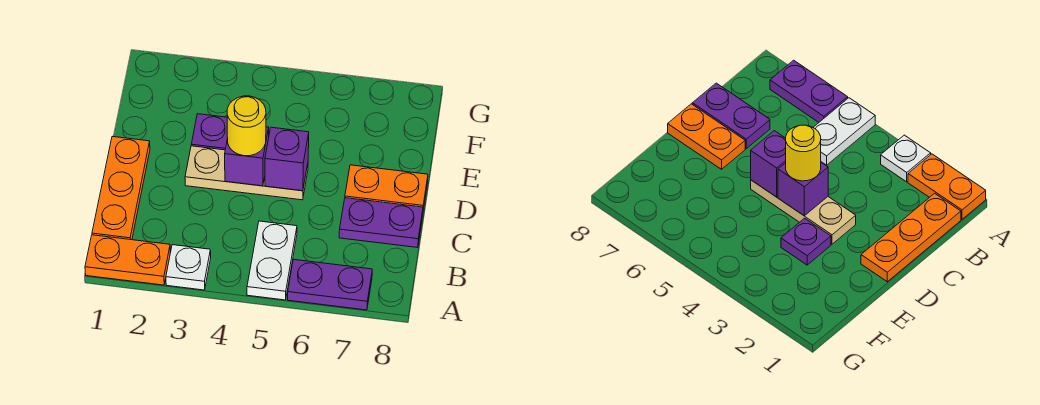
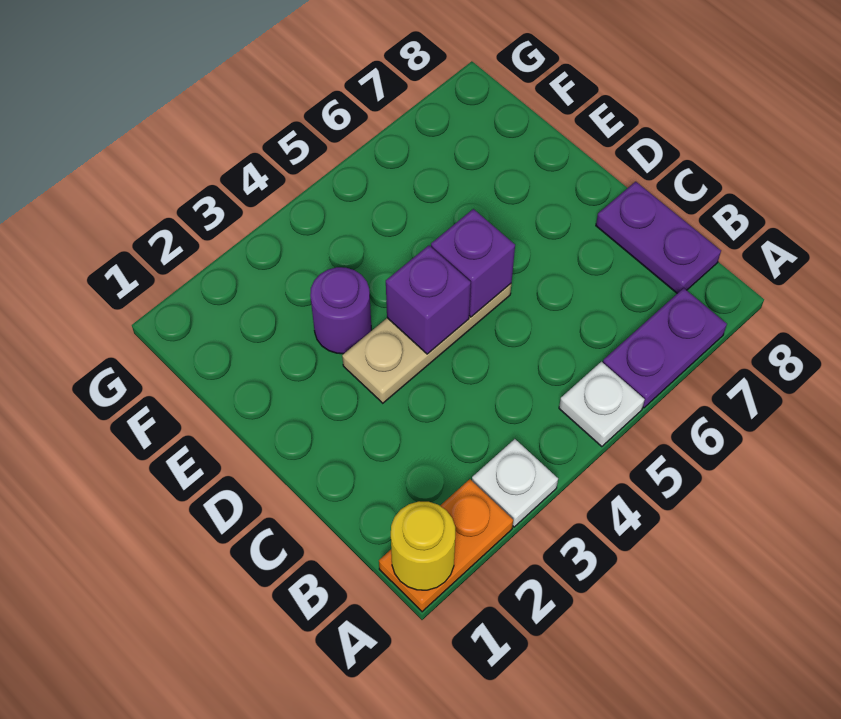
white plate A5:B5 level 1 -> white plate A5 level 1
orange plate B1:D1 level 1 -> none
purple plate C7:C8 level 1 -> purple plate B8:C8 level 1
yellow round brick D4 level 3 -> yellow round brick A1 level 2
orange plate D7:D8 level 1 -> none
purple plate E3 level 1 -> purple round brick E3 level 1

